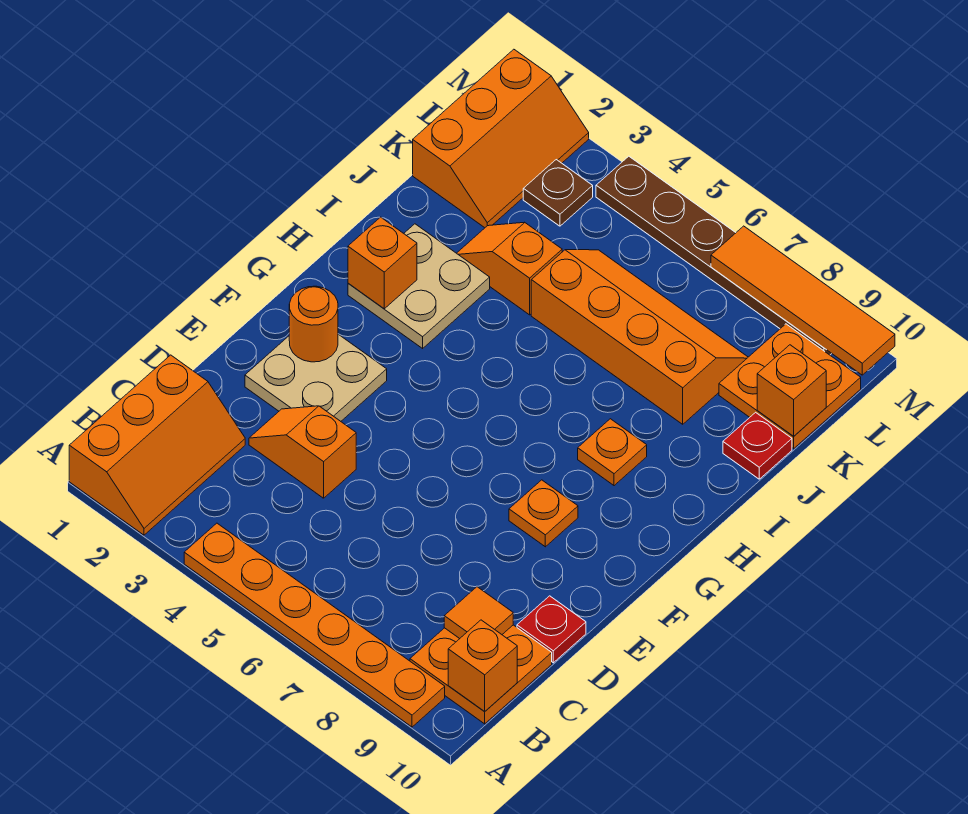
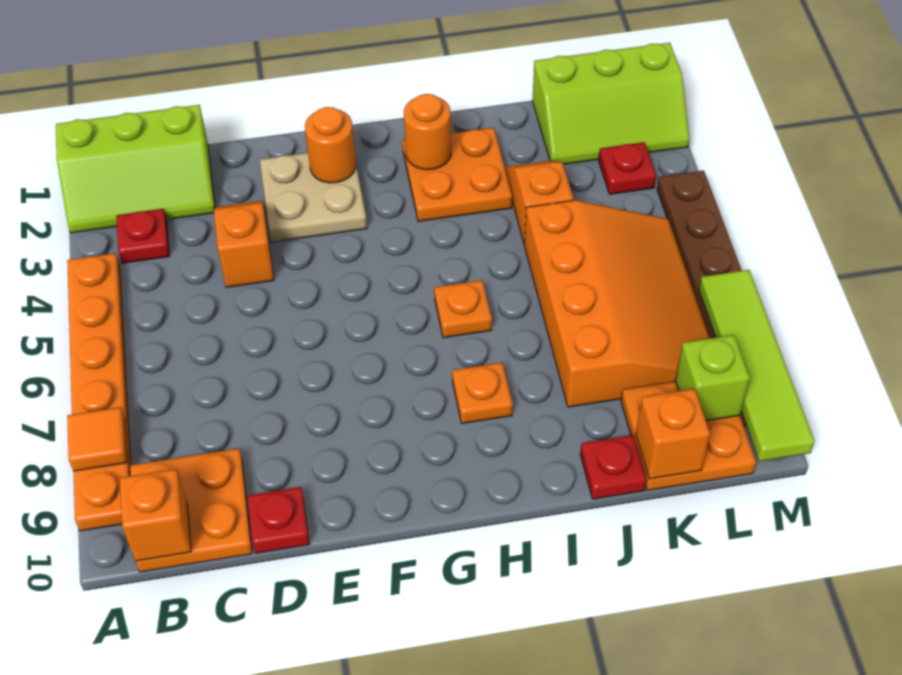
orange slope A1:C2 level 1 top 1 -> lime slope A1:C2 level 1 top 1
none -> red plate B3 level 1
orange tile C9 level 2 -> orange tile A8 level 2
orange plate F8 level 1 -> orange plate H6 level 1
tan plate H2:I3 level 1 -> orange plate H2:I3 level 1
orange brick H2 level 2 -> orange round brick H2 level 2
orange slope J5:K8 level 1 top J -> orange slope J5:L8 level 1 top J
orange slope K1:M2 level 1 top 1 -> lime slope K1:M2 level 1 top 1
brown plate L3 level 1 -> red plate L3 level 1
none -> lime brick L9 level 2
orange tile M7:M10 level 2 -> lime tile M7:M10 level 2

